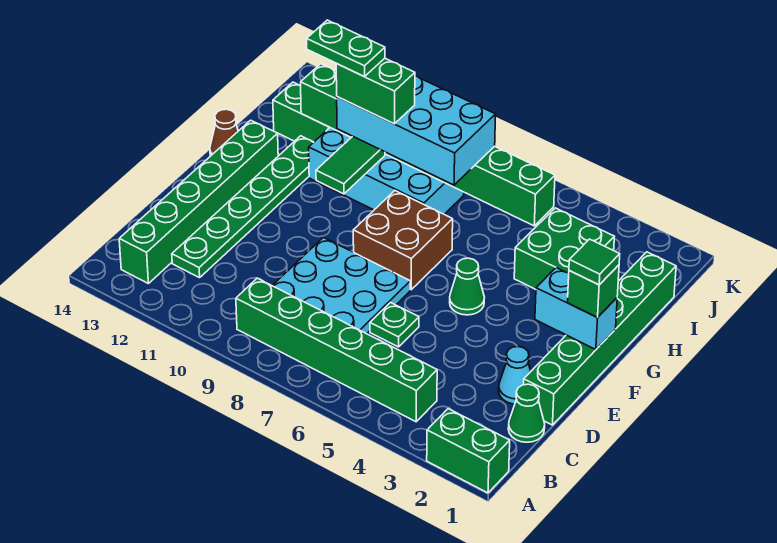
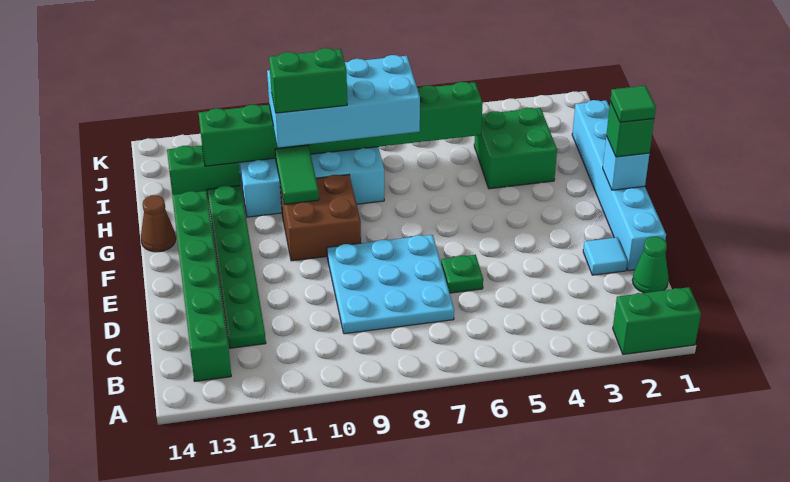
green brick B4:B9 level 1 -> none
green brick D1:I1 level 1 -> cyan brick D1:I1 level 1
cyan cone D2 level 1 -> cyan tile D2 level 1
cyan brick F1:F2 level 2 -> cyan brick F1 level 2
green cone F5 level 1 -> none
brown brick F7:G8 level 1 -> brown brick F9:G10 level 1
green plate H10:H11 level 5 -> none

